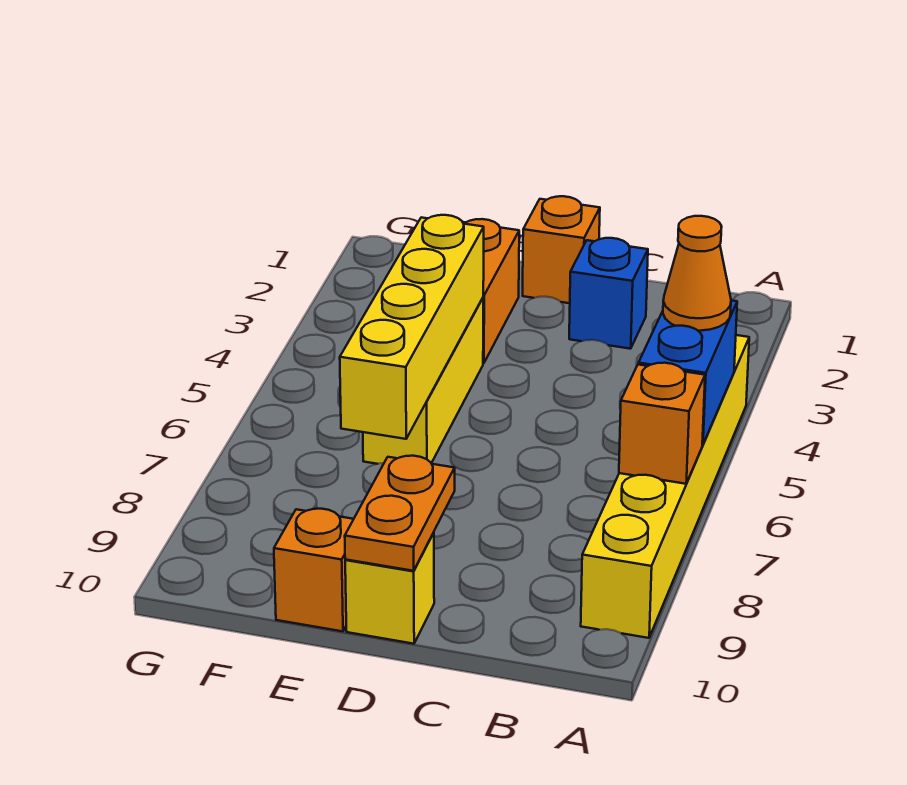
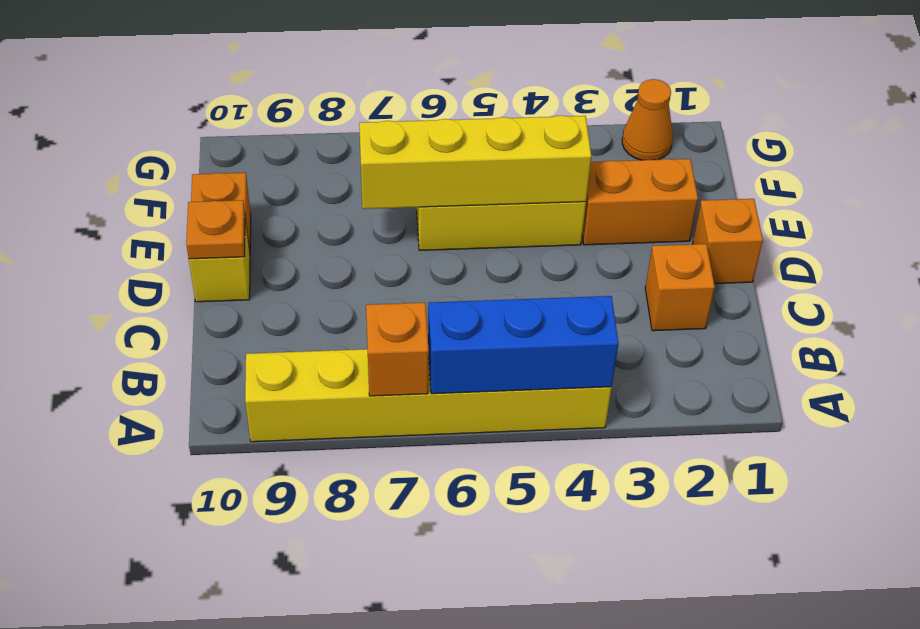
blue brick A5:A6 level 2 -> blue brick A4:A6 level 2
orange cone A5 level 3 -> orange cone G2 level 1
blue brick C2 level 1 -> orange brick C2 level 1
orange plate D9:D10 level 2 -> orange plate D10 level 2

